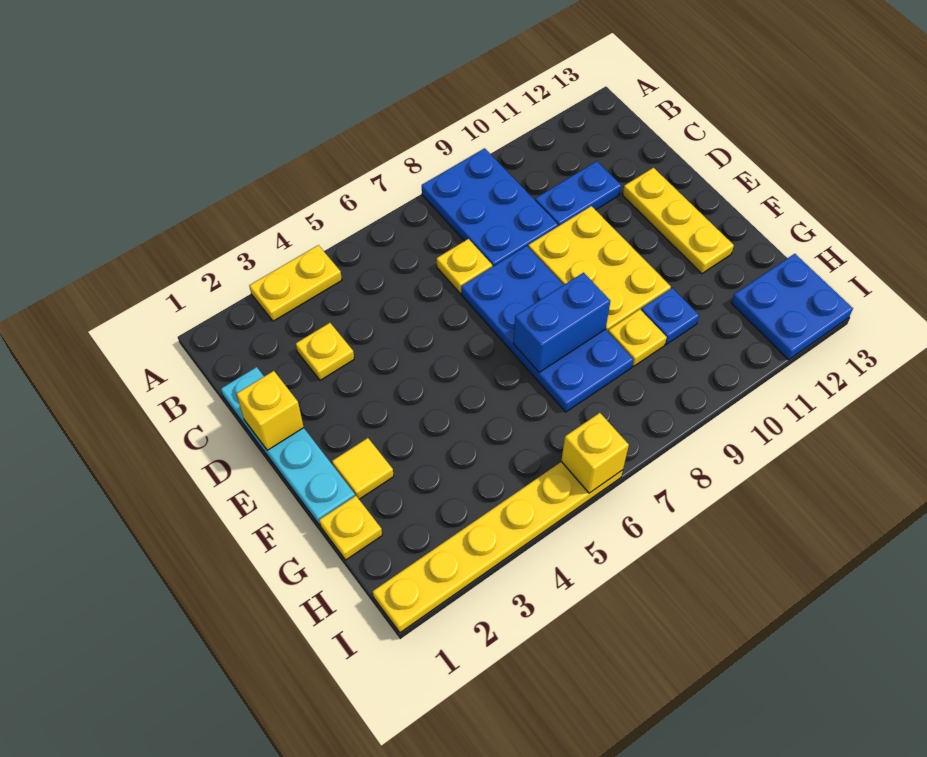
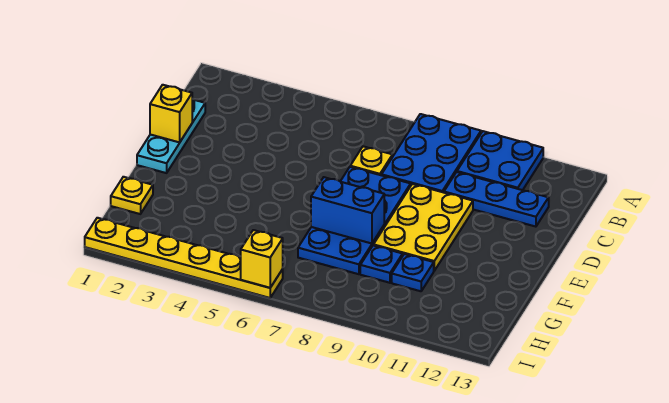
yellow plate A3:A4 level 1 -> none
cyan plate C1:F1 level 1 -> cyan plate C1:E1 level 1
yellow plate C3 level 1 -> none
blue plate C10:C11 level 1 -> blue plate C10:C12 level 1
yellow plate D12:F12 level 1 -> none
yellow tile F2 level 1 -> none
yellow plate G9 level 1 -> blue plate G9 level 1
blue plate H12:I13 level 1 -> blue plate A10:B11 level 1

